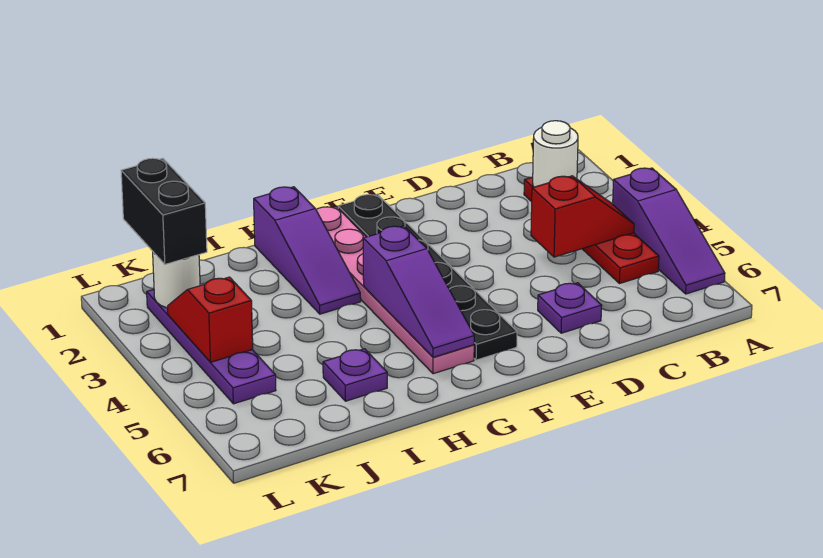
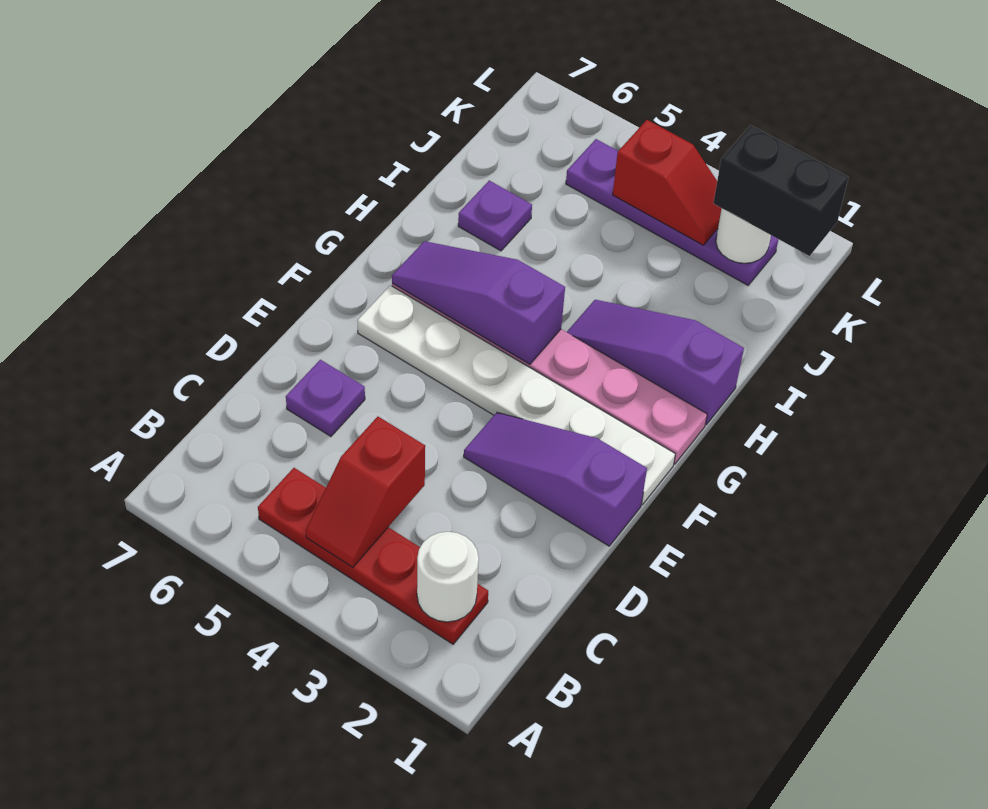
purple slope A4:A6 level 1 top 4 -> purple slope E1:E3 level 1 top 1
black plate F1:F6 level 1 -> white plate F1:F6 level 1

